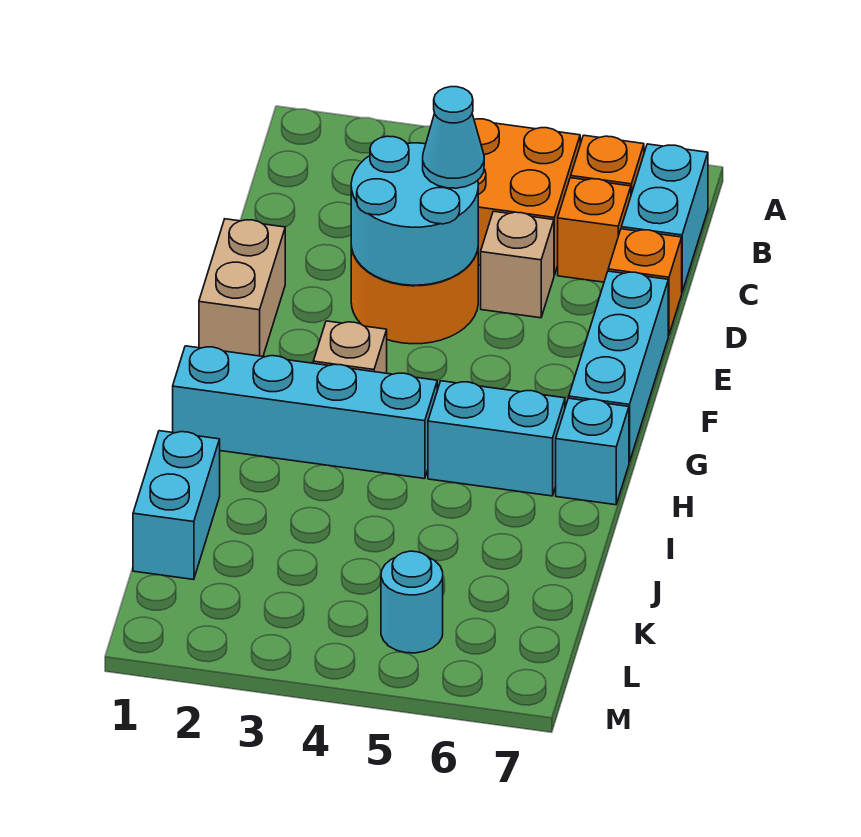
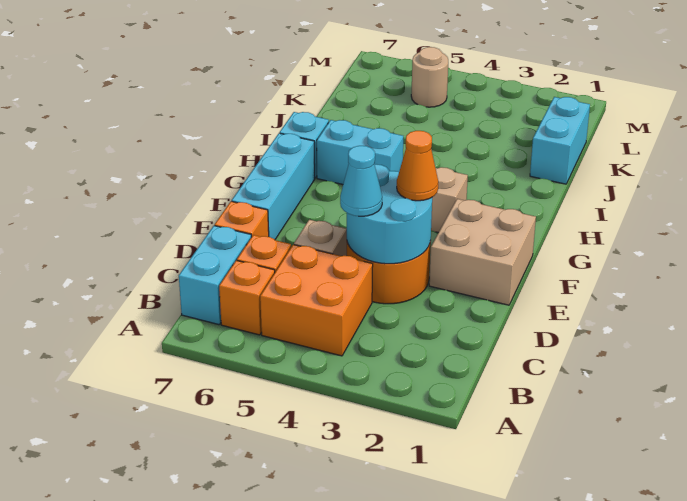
tan brick E1:F1 level 1 -> tan brick E1:F2 level 1
none -> orange cone E3 level 3
cyan brick H1:H4 level 1 -> none
cyan round brick L5 level 1 -> tan round brick L5 level 1

